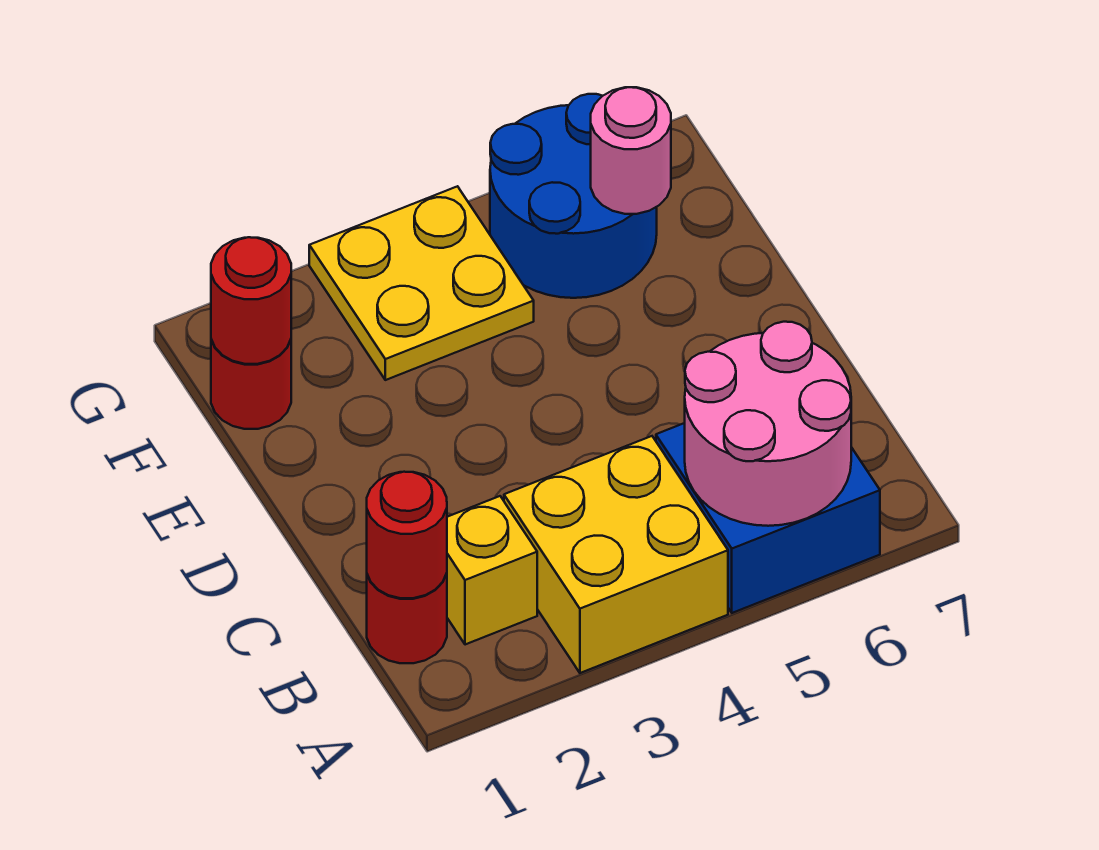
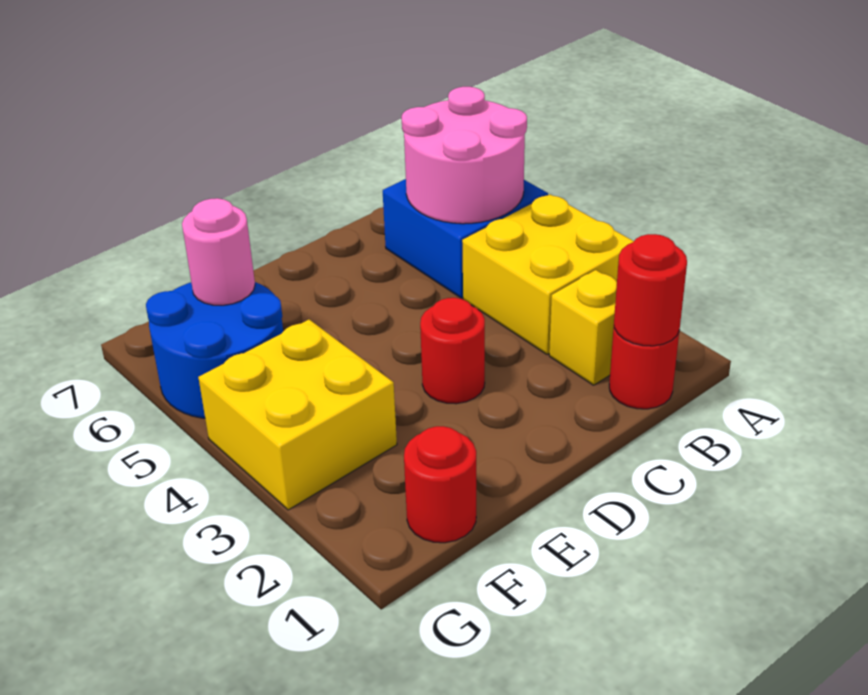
red round brick F1 level 2 -> red round brick D3 level 1
yellow plate F3:G4 level 1 -> yellow brick F3:G4 level 1

